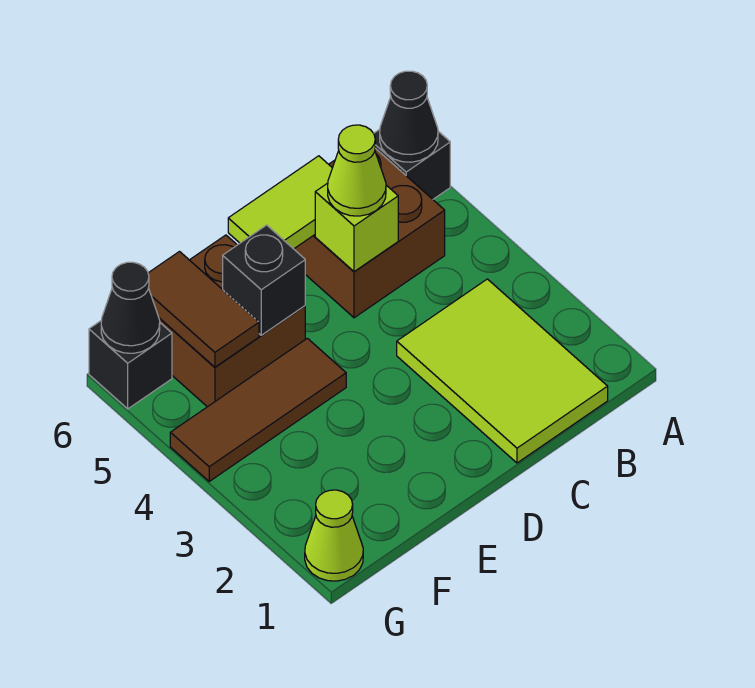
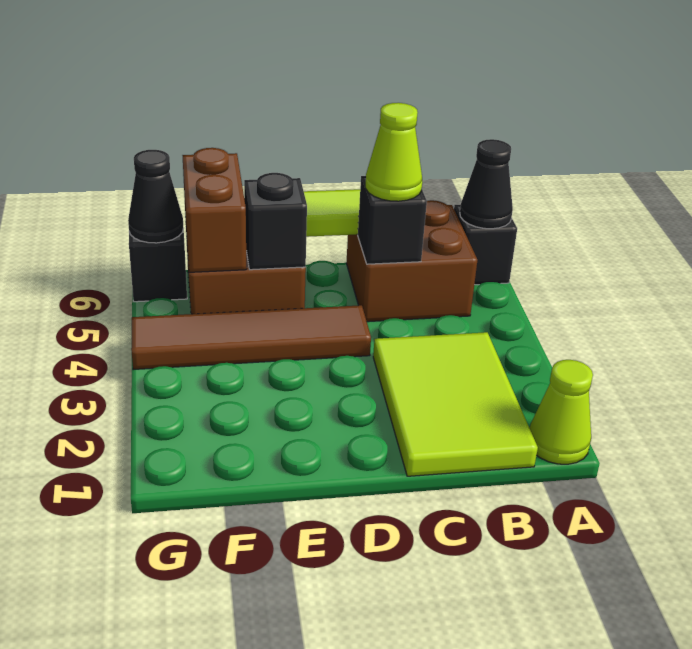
lime brick C5 level 2 -> black brick C5 level 2
brown tile E4:G4 level 1 -> brown tile D4:G4 level 1
brown tile F5:F6 level 2 -> brown brick F5:F6 level 2
lime cone G1 level 1 -> lime cone A1 level 1

